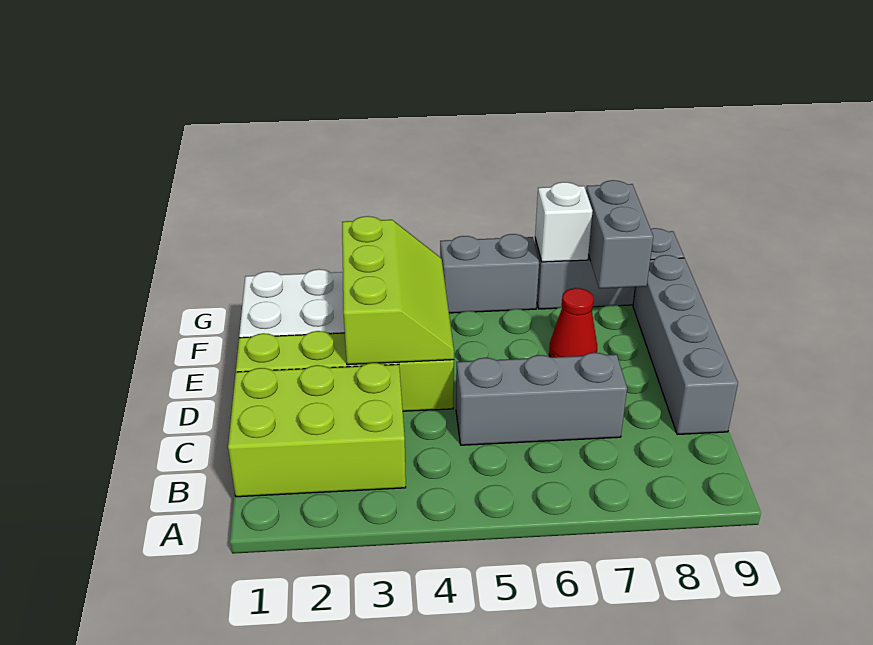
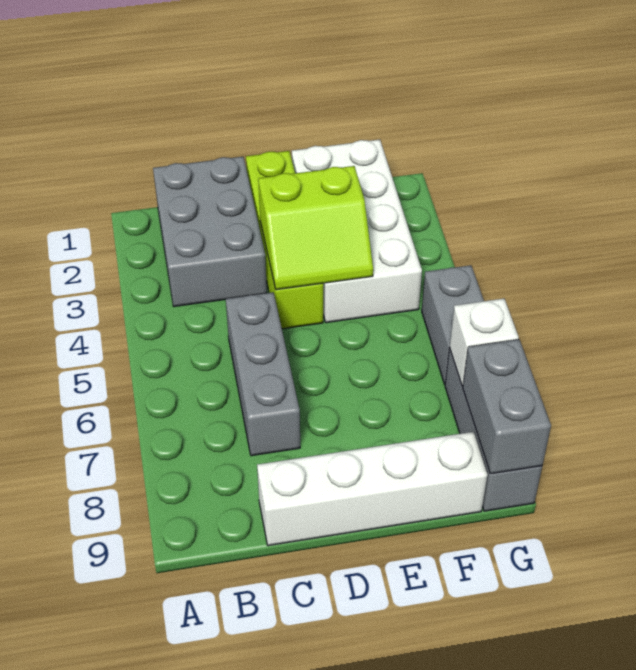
lime brick B1:C3 level 1 -> grey brick B1:C3 level 1
grey brick C9:F9 level 1 -> white brick C9:F9 level 1
lime slope D3:F4 level 2 top 3 -> lime slope D3:E4 level 2 top 3
red cone E7 level 1 -> none
grey brick F8:G8 level 2 -> grey brick G8:G9 level 2

